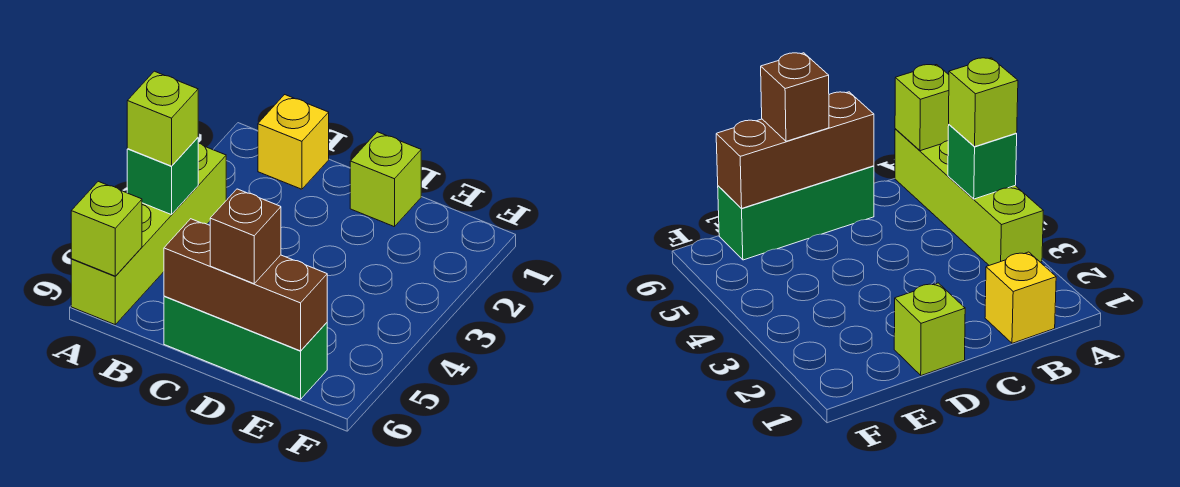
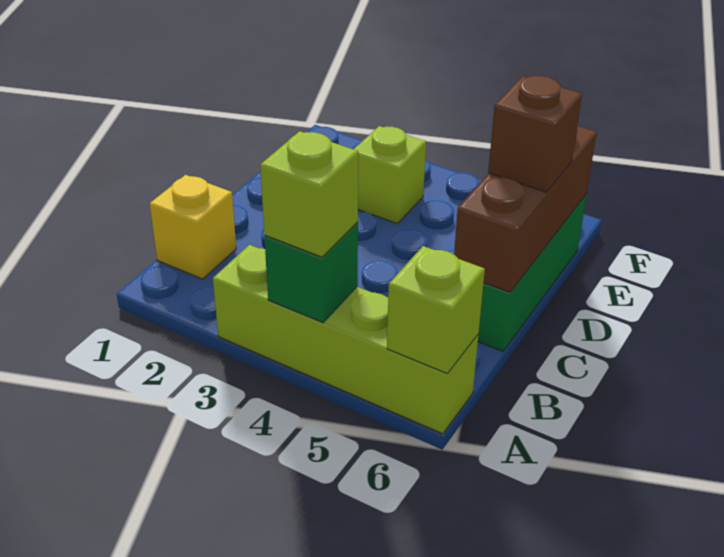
lime brick D1 level 1 -> lime brick E3 level 1

